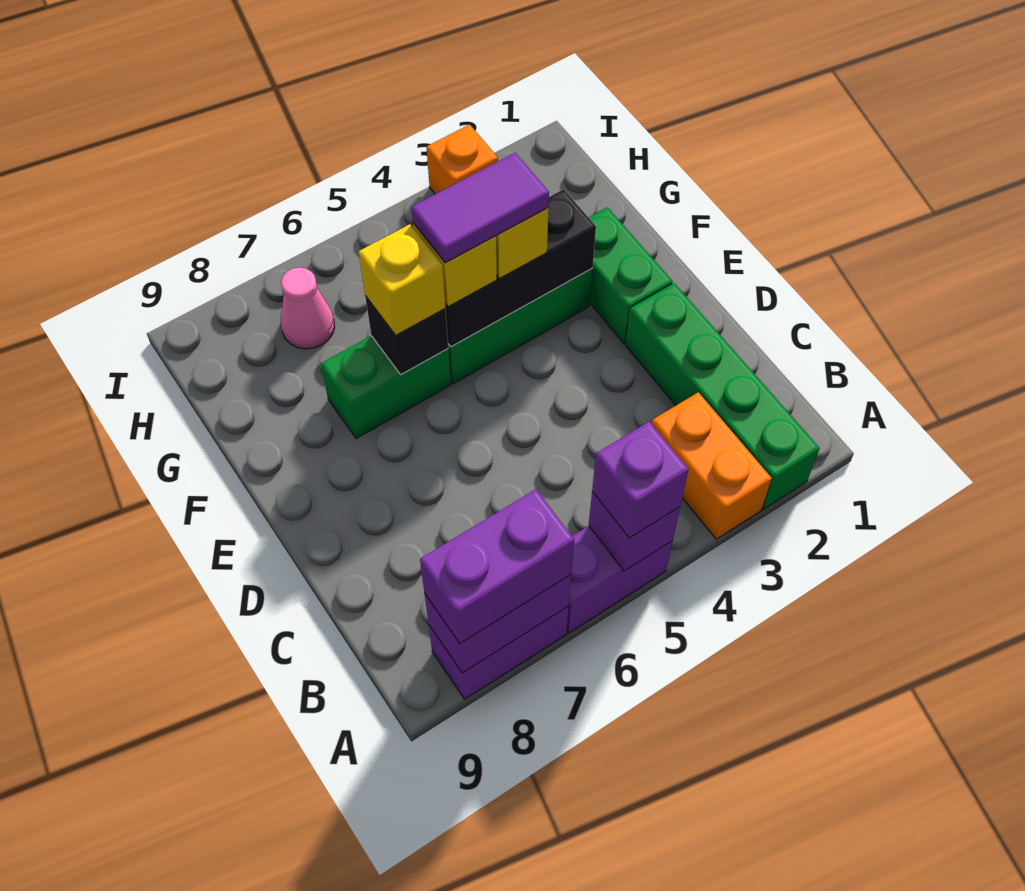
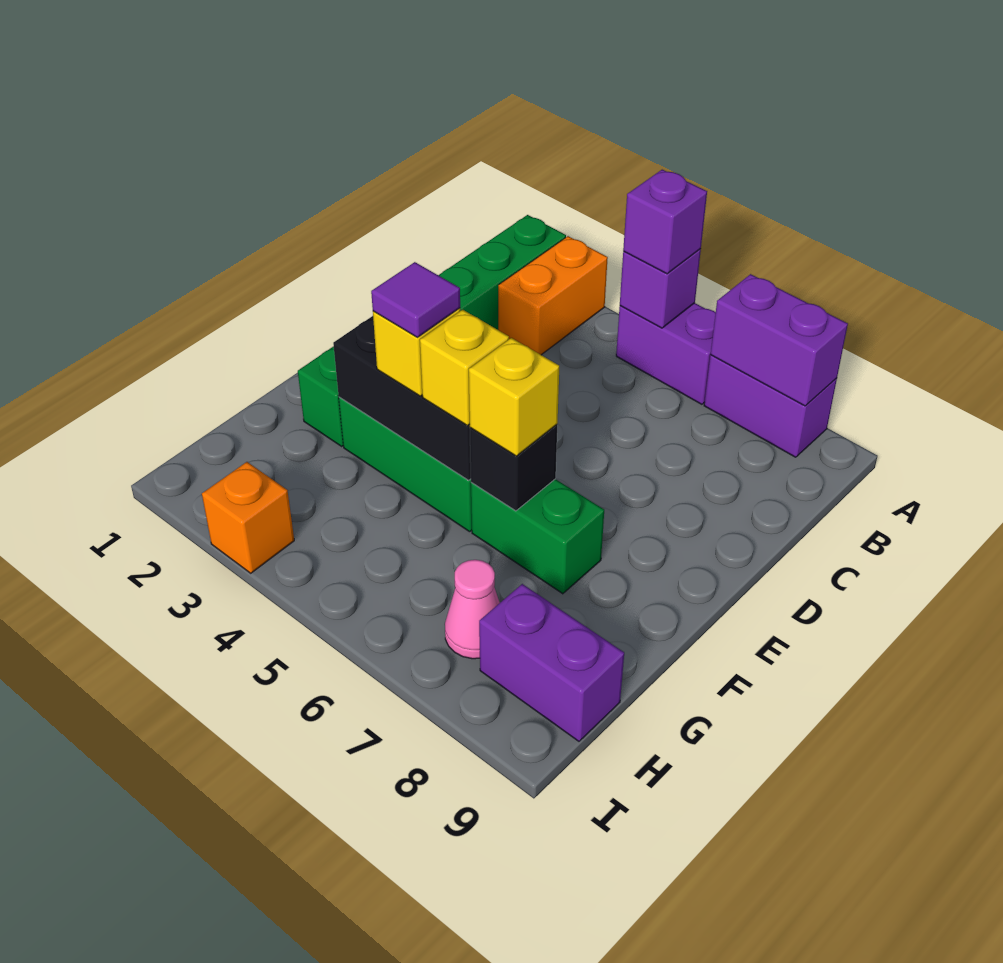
purple brick A7:A8 level 3 -> purple brick H8:H9 level 1
purple tile F4:F5 level 4 -> purple tile F4 level 4

